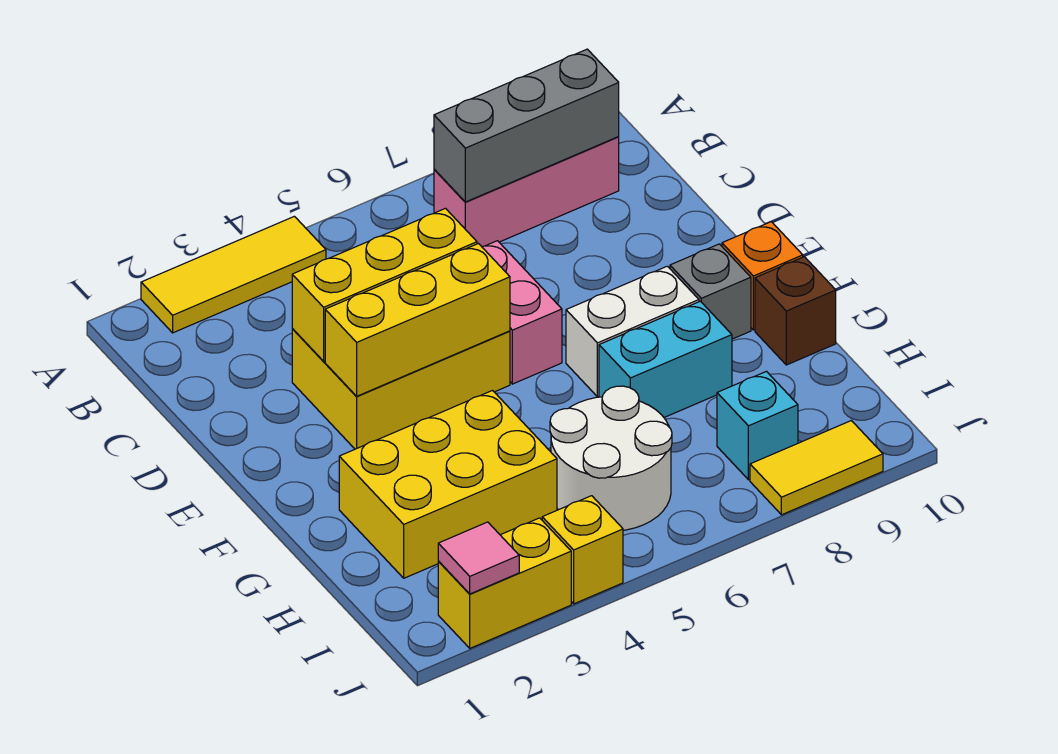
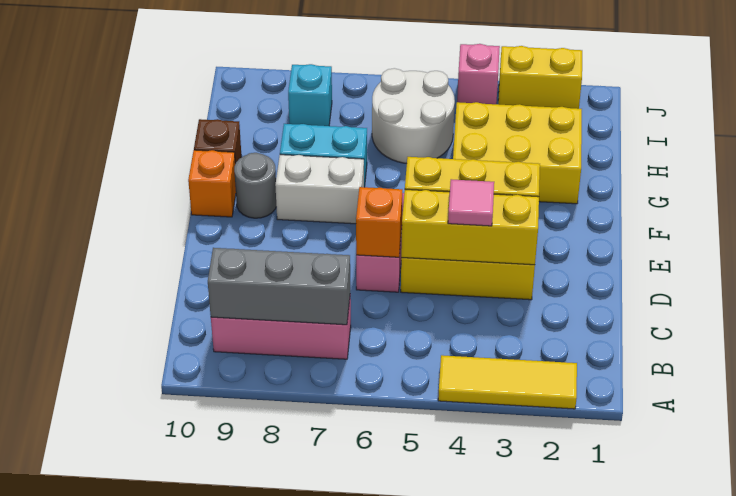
none -> orange brick D6 level 2
grey brick F9 level 1 -> grey round brick F9 level 1
pink tile J2 level 2 -> pink tile D4 level 3
yellow brick J4 level 1 -> pink brick J4 level 1
yellow tile J8:J9 level 1 -> none

